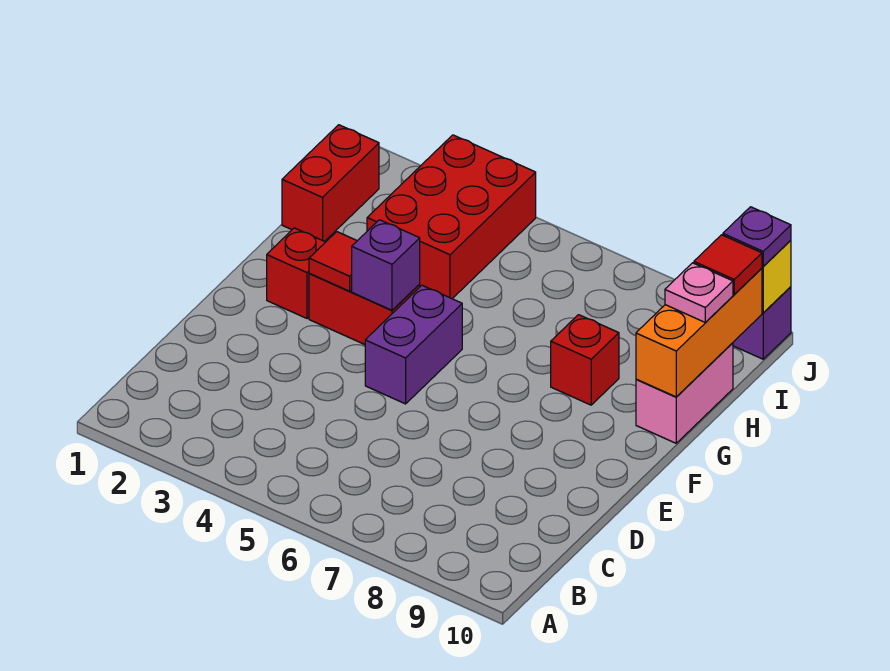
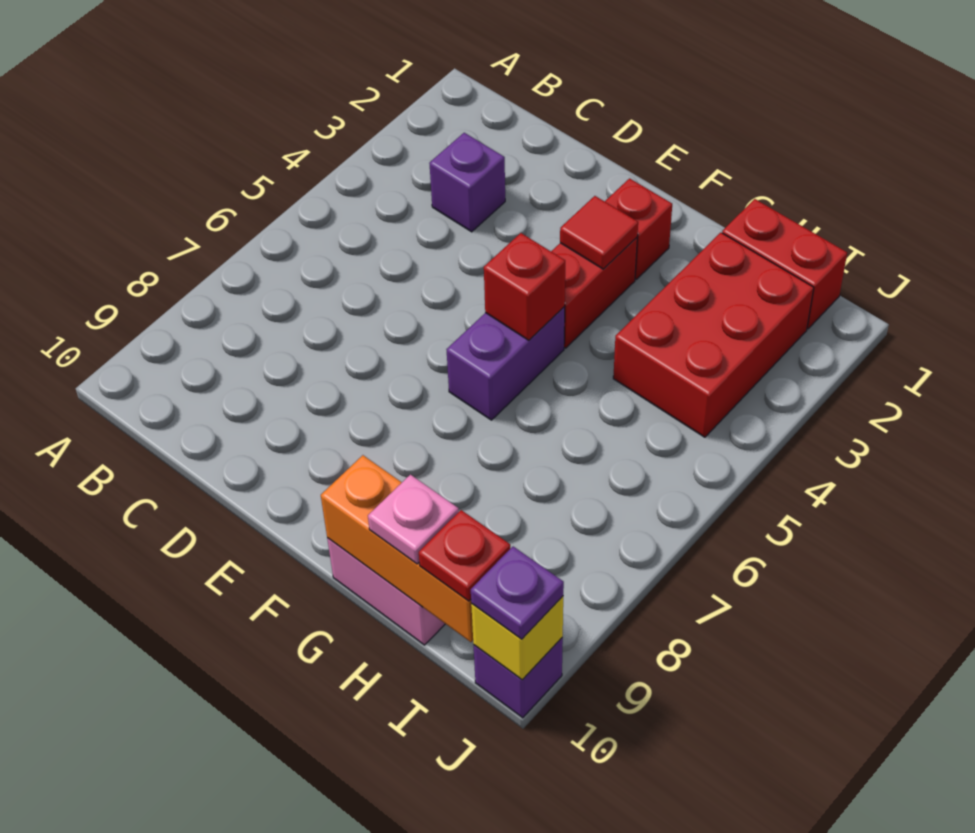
purple brick E5:F5 level 1 -> purple brick F5:F6 level 1
purple brick F4 level 2 -> purple brick C3 level 1
red brick G8 level 1 -> red brick F5 level 2
red brick H3:J4 level 1 -> red brick H2:I4 level 1
red tile I10 level 3 -> red plate I10 level 3

